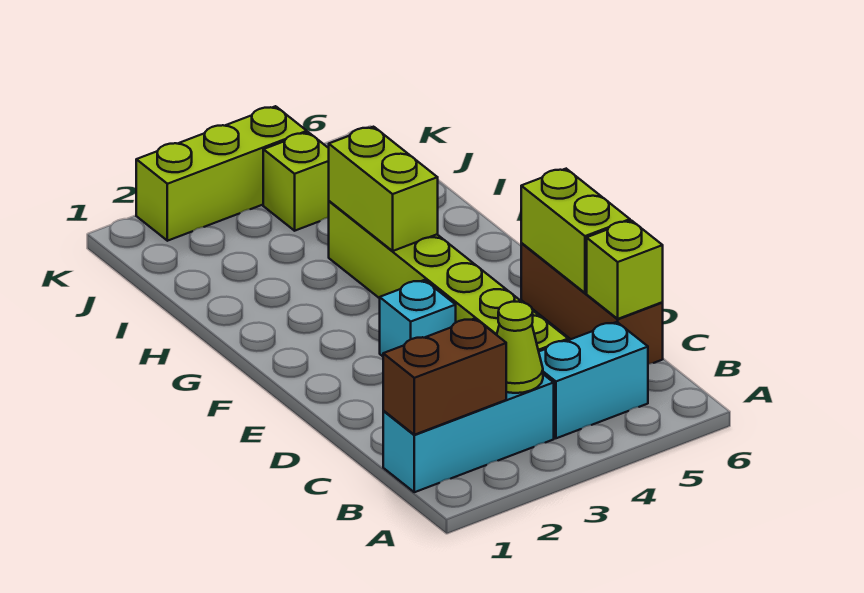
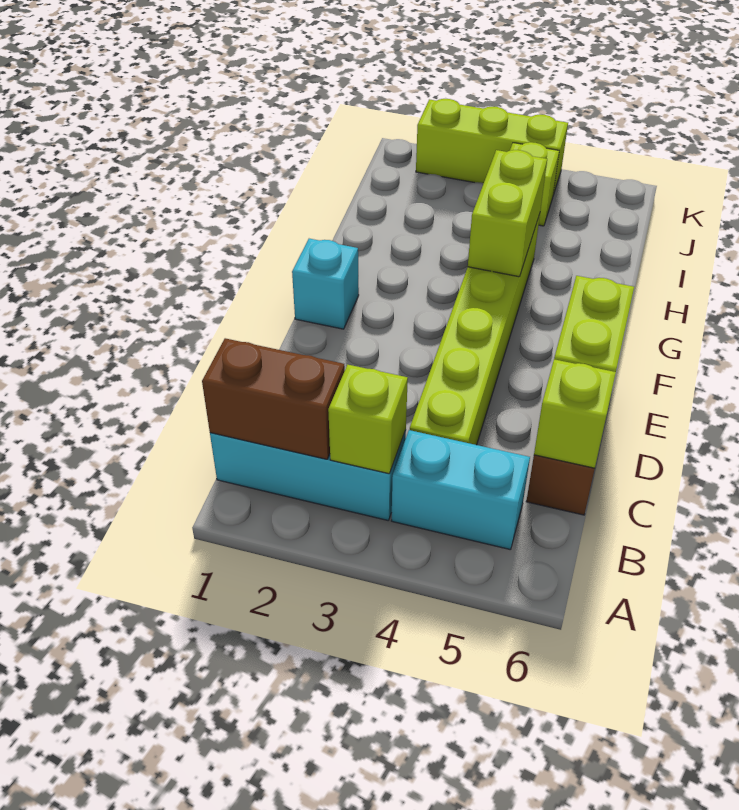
lime cone B3 level 2 -> lime brick B3 level 2
cyan brick E3 level 1 -> cyan brick F1 level 1

